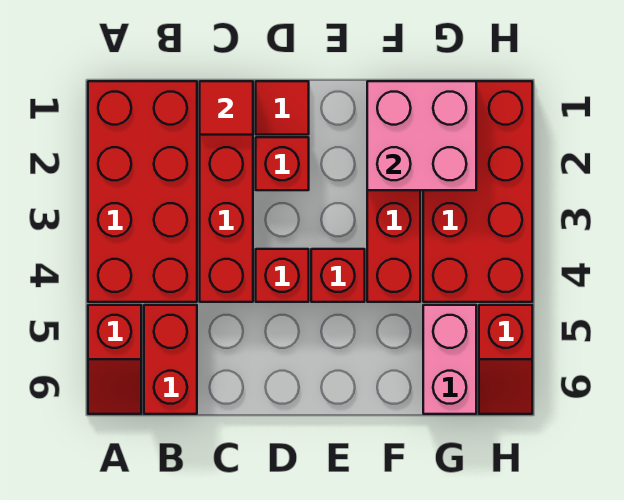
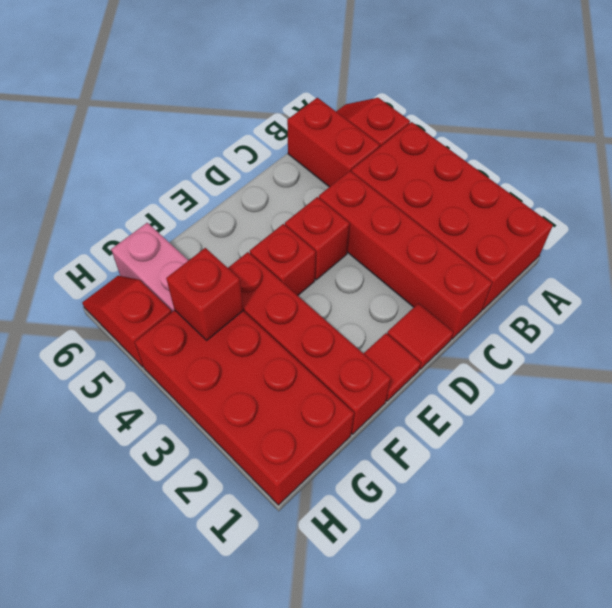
red tile C1 level 2 -> red tile E1 level 1
red brick D2 level 1 -> red brick G4 level 2
pink brick F1:G2 level 2 -> none

